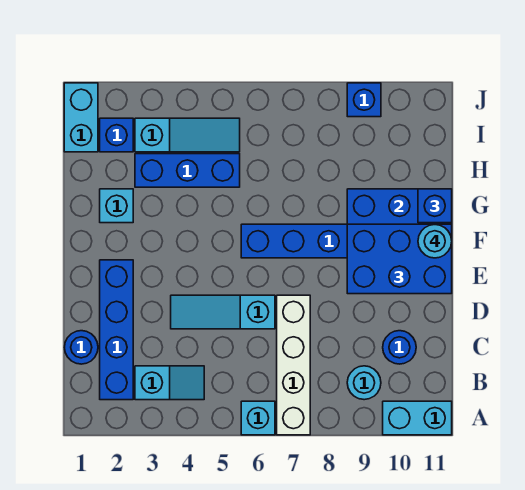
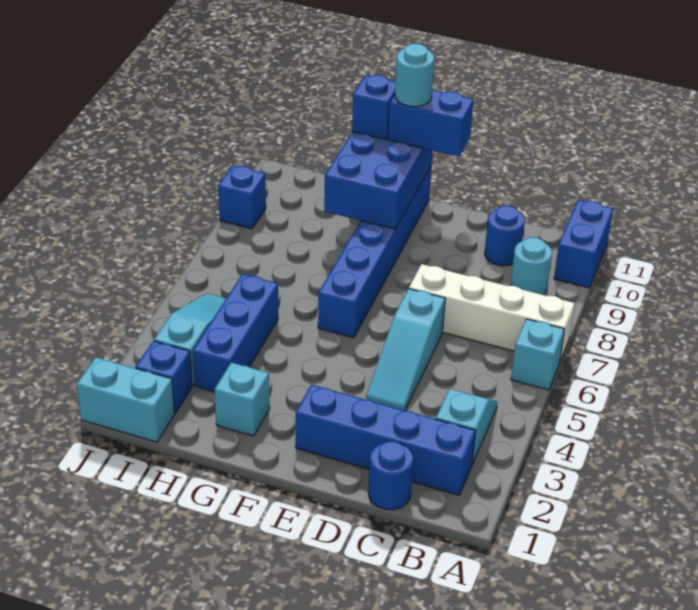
cyan brick A10:A11 level 1 -> blue brick A10:A11 level 1
blue brick E9:F11 level 3 -> blue brick E11:F11 level 3

